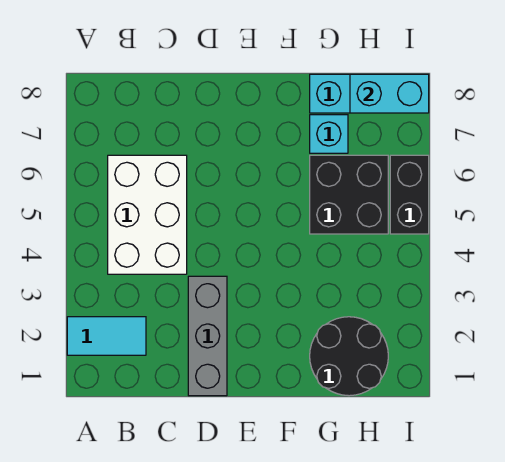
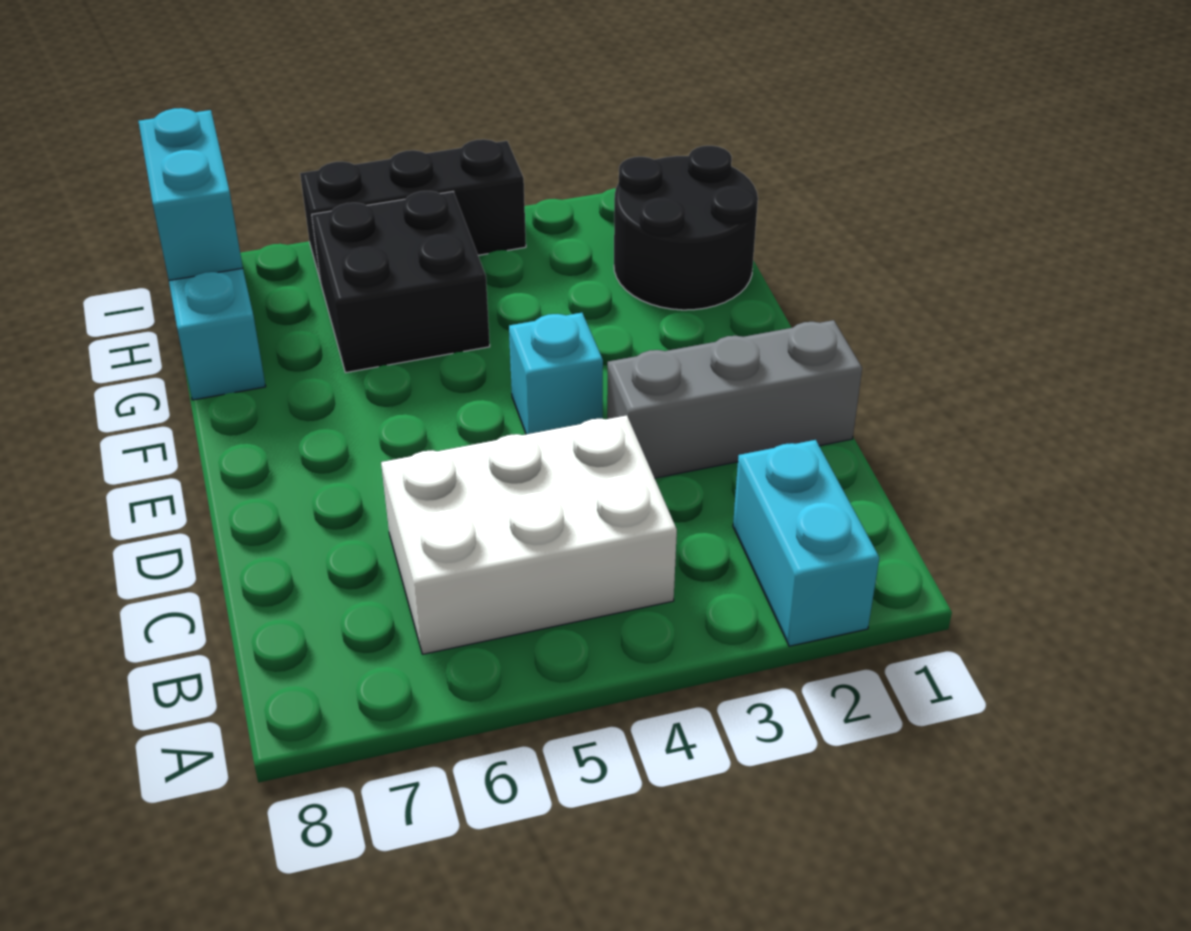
cyan tile A2:B2 level 1 -> cyan brick A2:B2 level 1
cyan brick G7 level 1 -> cyan brick E4 level 1
black brick I5:I6 level 1 -> black brick I4:I6 level 1

